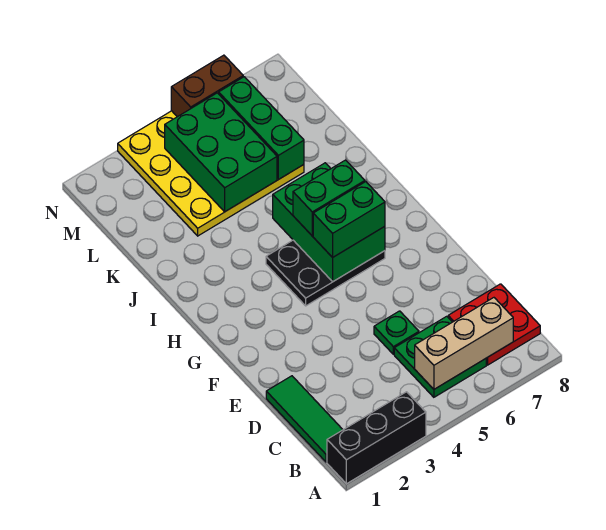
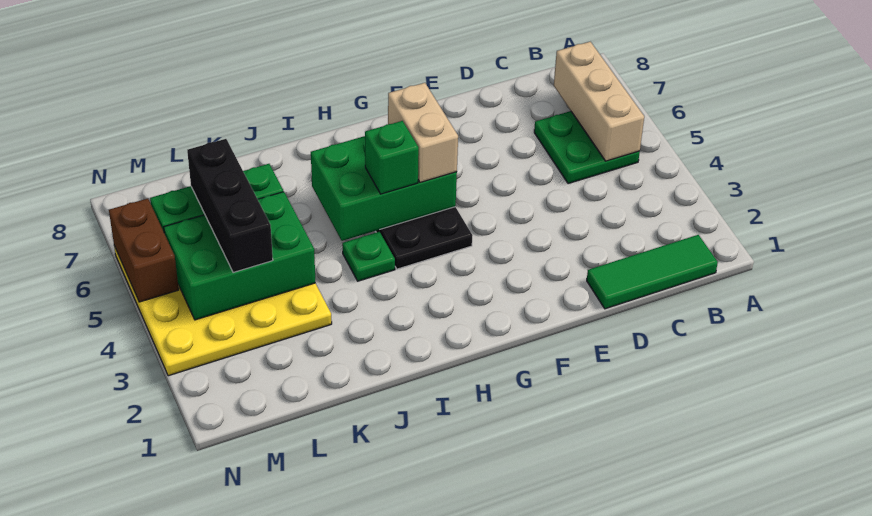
black brick A1:A3 level 1 -> black brick L4:L6 level 3
red plate B7:C8 level 1 -> none
green plate D5 level 1 -> green plate I4 level 1
green brick G5:G6 level 3 -> tan brick G5:G6 level 3
green brick H5:H6 level 3 -> green brick H5 level 3

